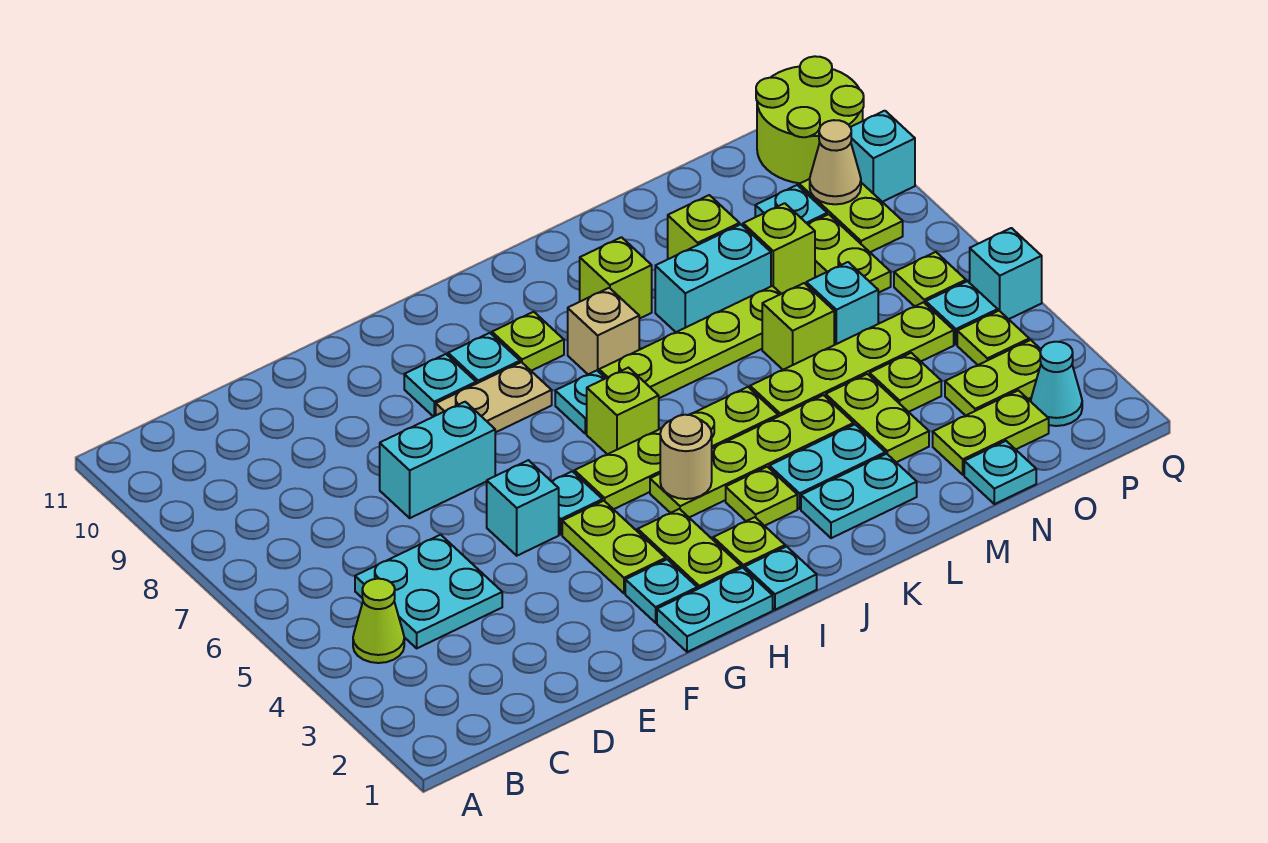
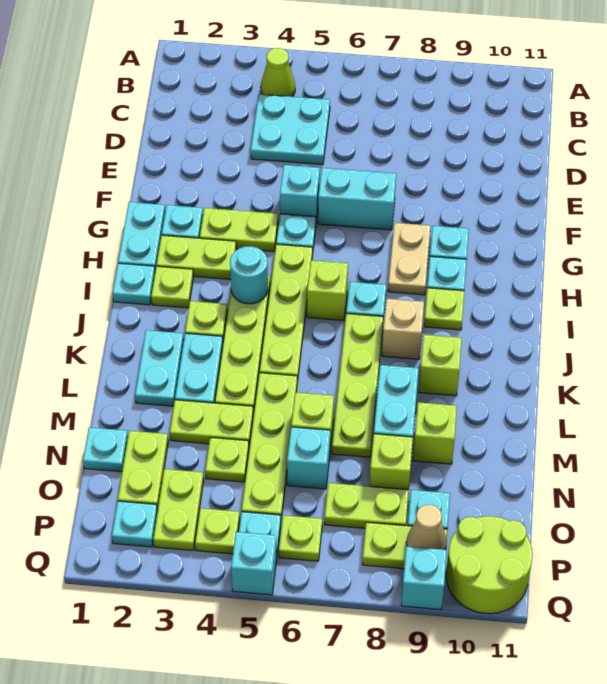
cyan brick E7:F7 level 1 -> cyan brick F6:F7 level 1
tan round brick I4 level 2 -> cyan round brick I4 level 2
cyan cone P2 level 1 -> cyan plate P2 level 1

